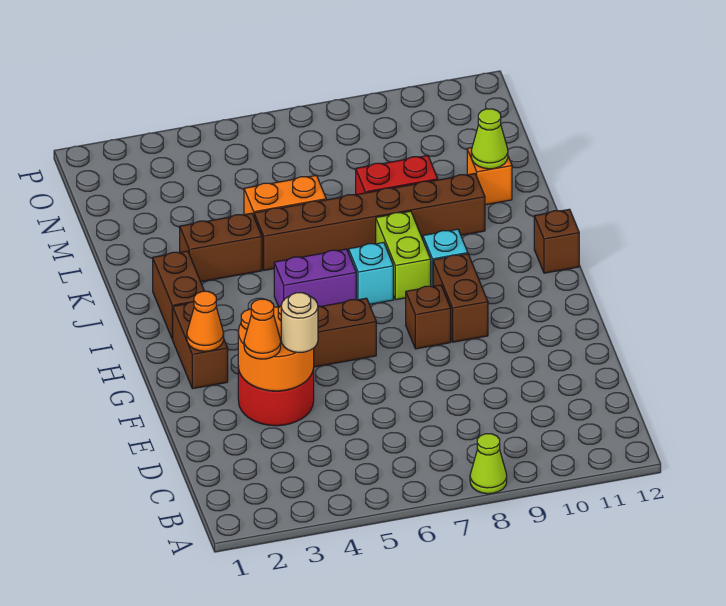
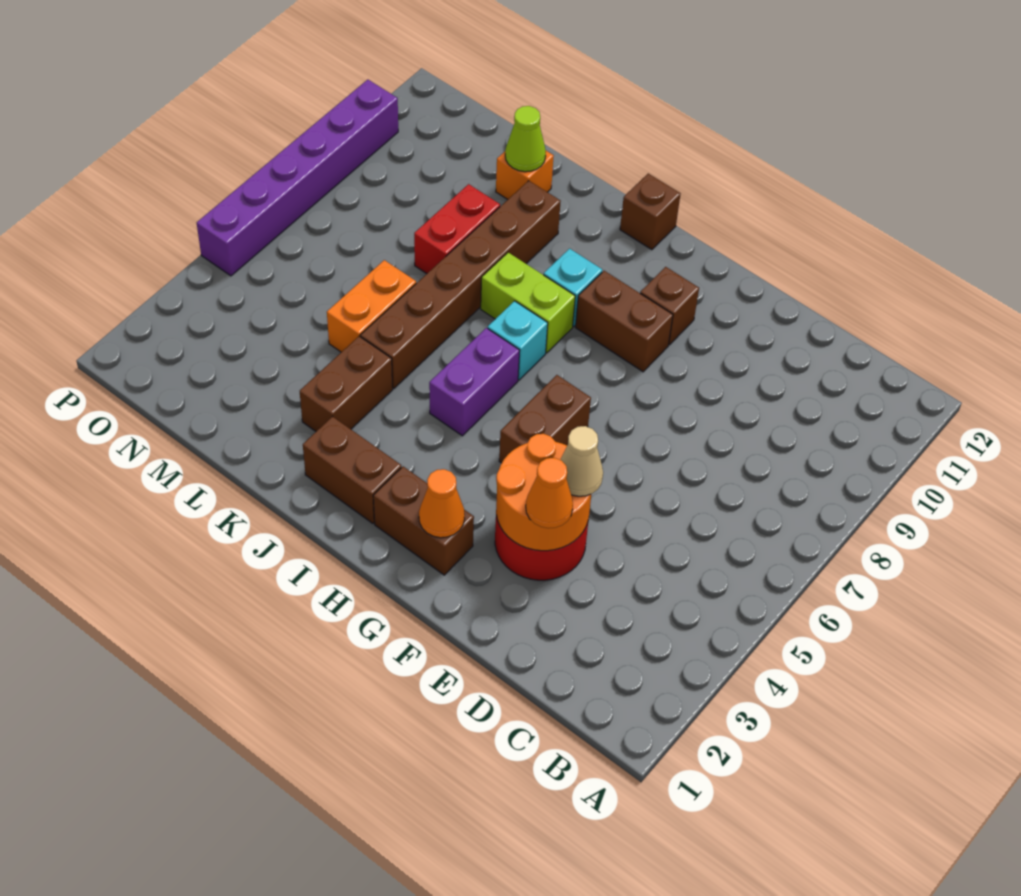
lime cone A8 level 1 -> none
tan round brick E4 level 3 -> tan cone E4 level 3
brown brick G8 level 1 -> brown brick G10 level 1
none -> purple brick P5:P10 level 1

